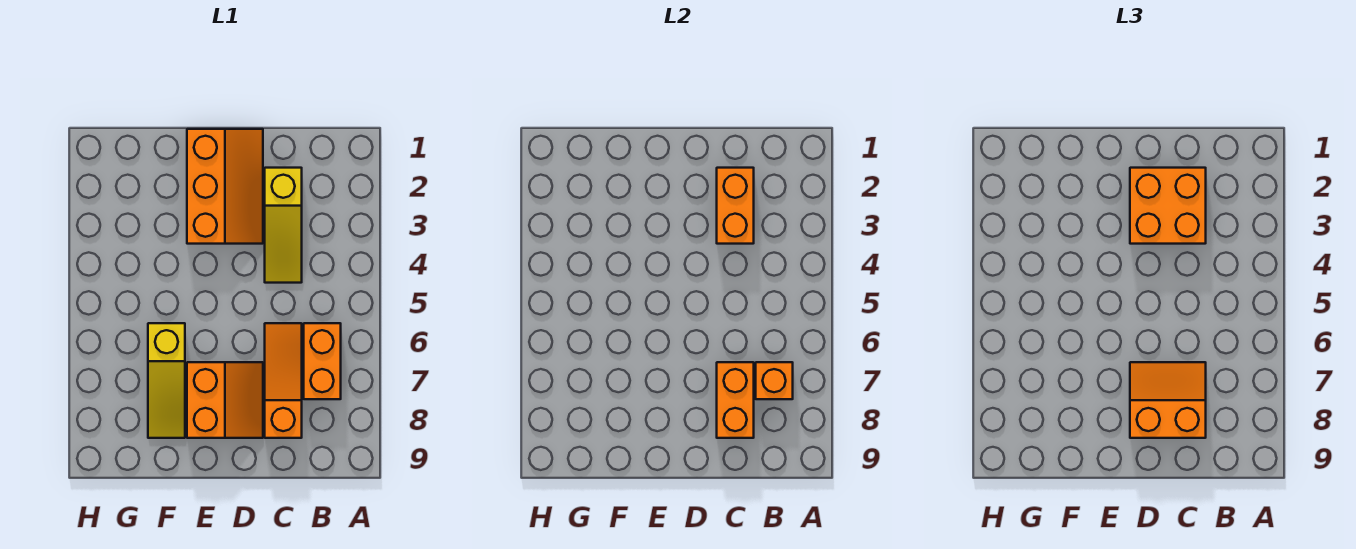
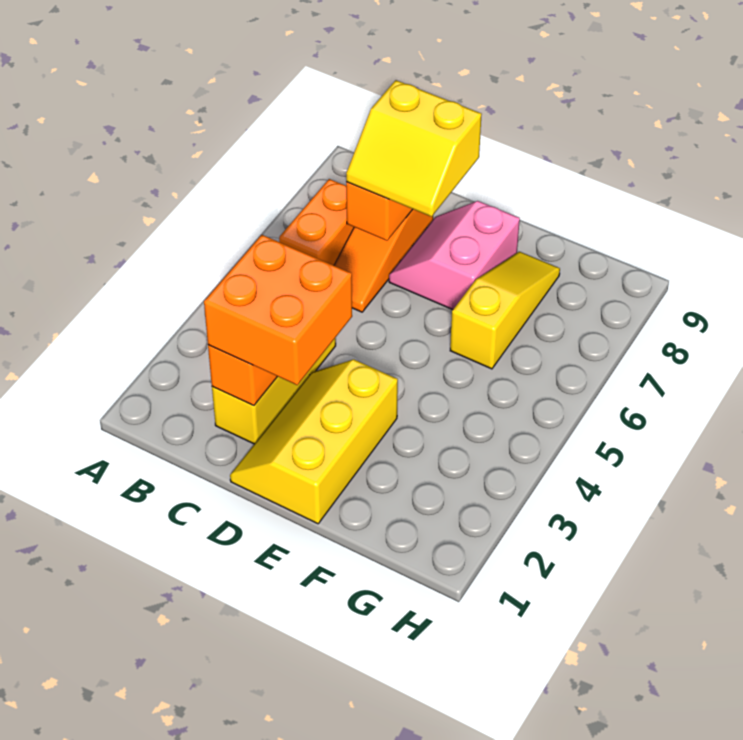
orange brick B7 level 2 -> none
orange slope C7:D8 level 3 top 8 -> yellow slope C7:D8 level 3 top 8
orange slope D1:E3 level 1 top E -> yellow slope D1:E3 level 1 top E
orange slope D7:E8 level 1 top E -> pink slope D7:E8 level 1 top E

